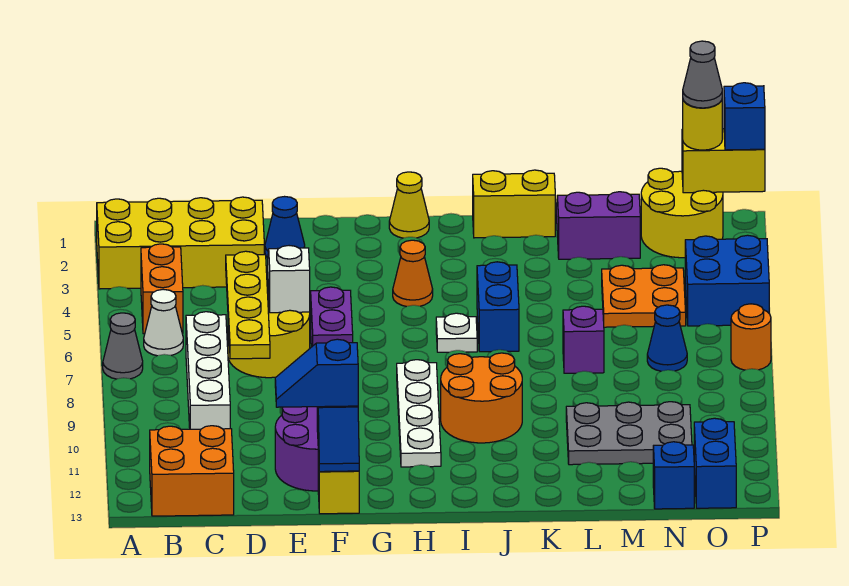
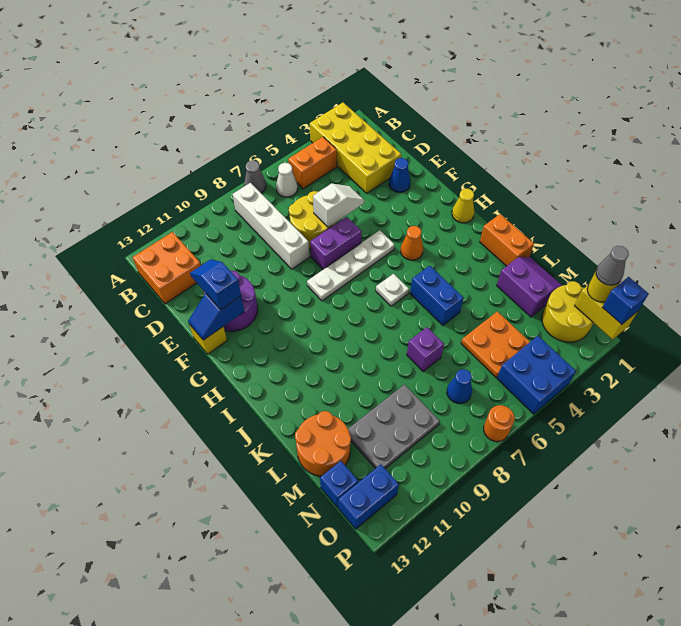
white brick C7:C10 level 1 -> white brick B8:E8 level 1
yellow plate D5:D8 level 2 -> none
white plate H8:H11 level 1 -> white plate G5:G8 level 1
orange round brick I9:J10 level 1 -> orange round brick L12:M13 level 1
yellow brick J1:K1 level 1 -> orange brick J1:K1 level 1
blue brick J5:J6 level 1 -> blue brick J5:K5 level 1
grey plate L10:N11 level 1 -> grey plate M9:N11 level 1

